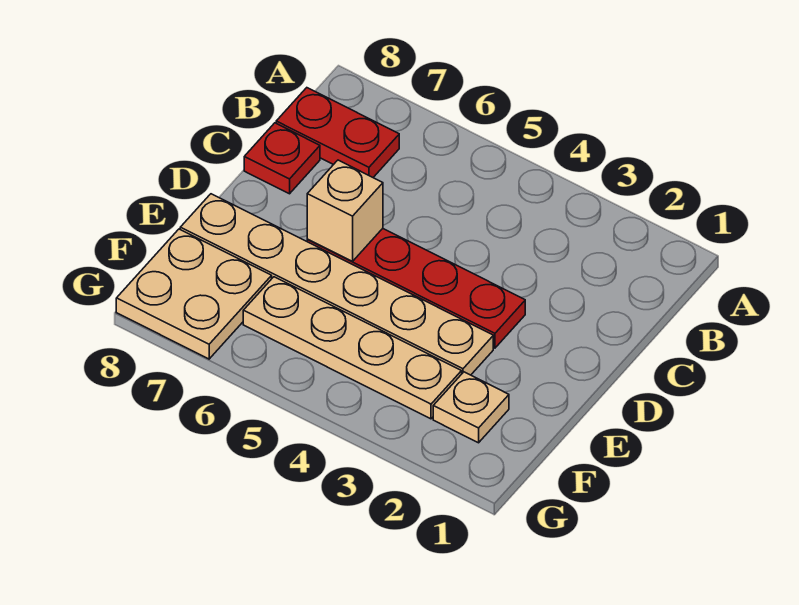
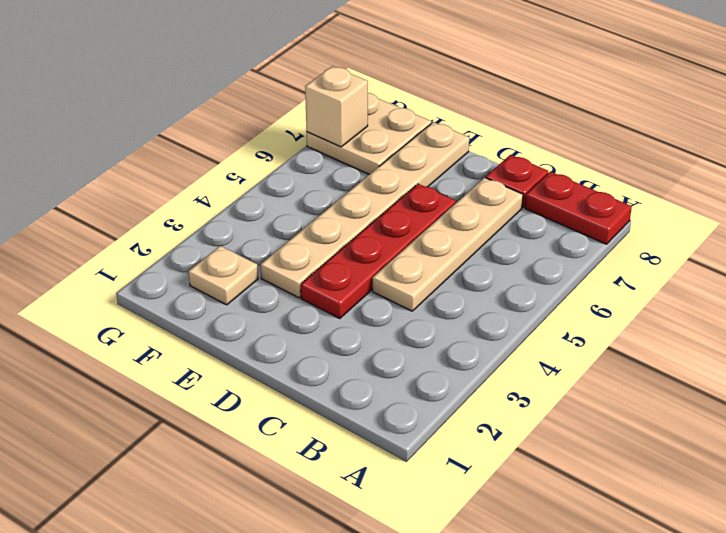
red plate B7:B8 level 1 -> red plate A8:B8 level 1
tan brick D6 level 2 -> tan brick G7 level 2
tan plate F3:F6 level 1 -> tan plate C4:C7 level 1

